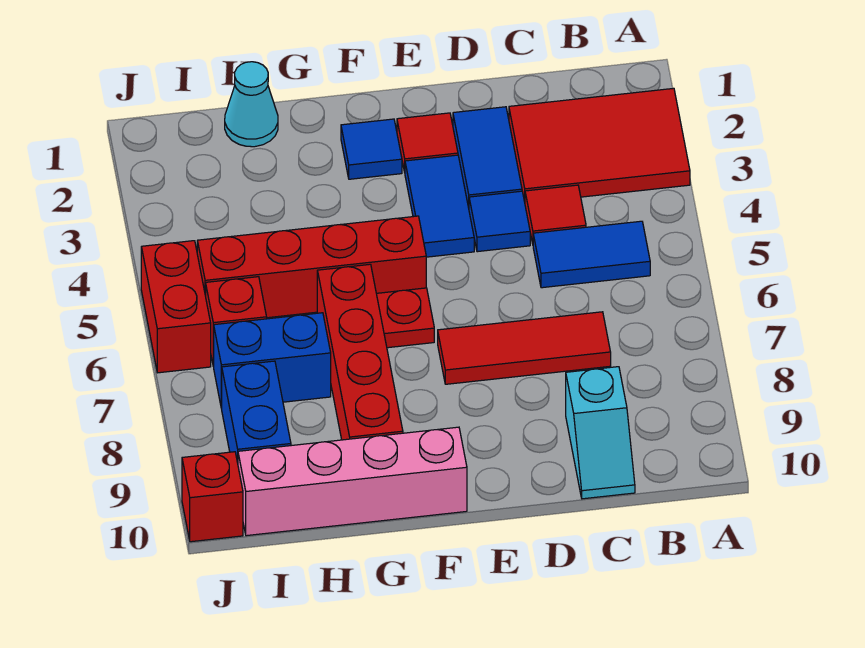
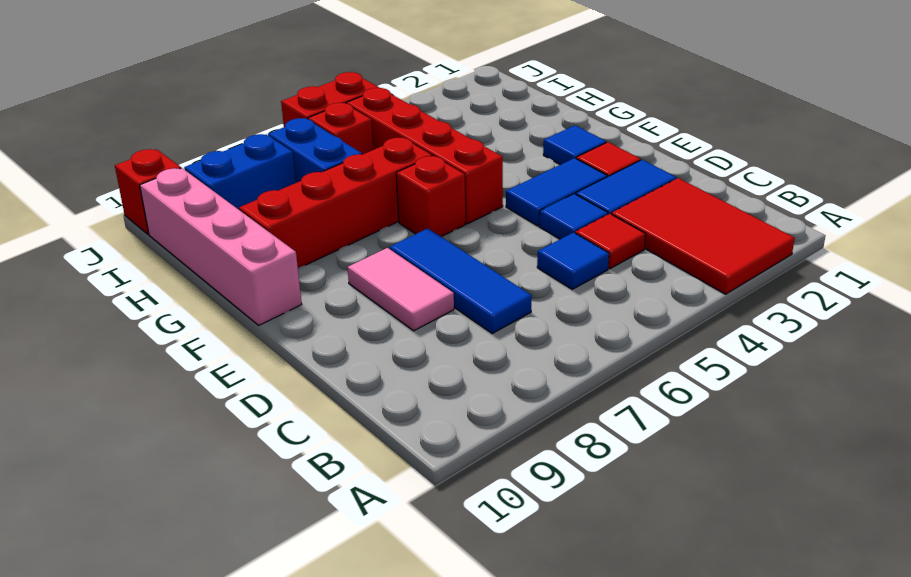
blue tile B5:C5 level 1 -> blue tile C5 level 1
red tile C7:E7 level 1 -> blue tile C7:E7 level 1
cyan slope C9:C10 level 1 top 9 -> none
none -> pink tile D8:E8 level 1
red plate F6 level 1 -> red brick F6 level 1
cyan cone H1 level 1 -> none

